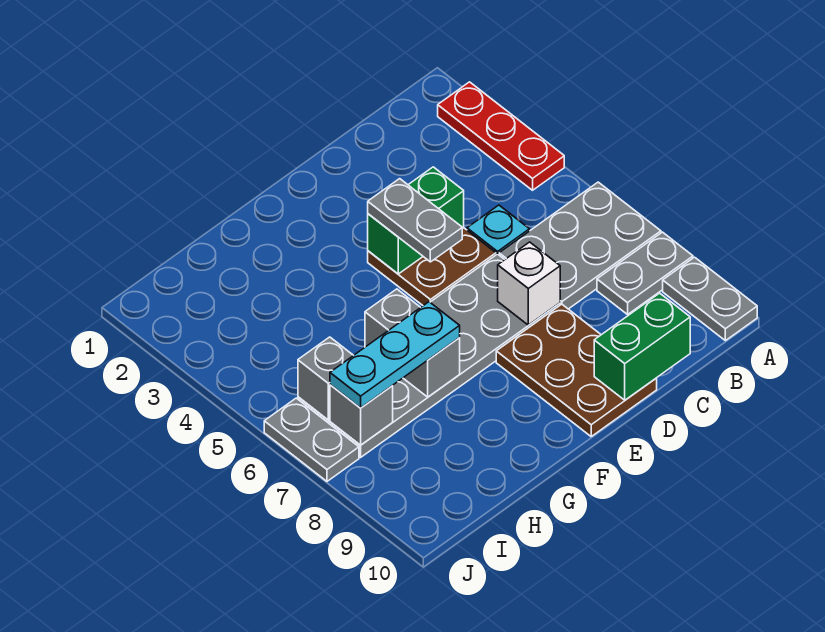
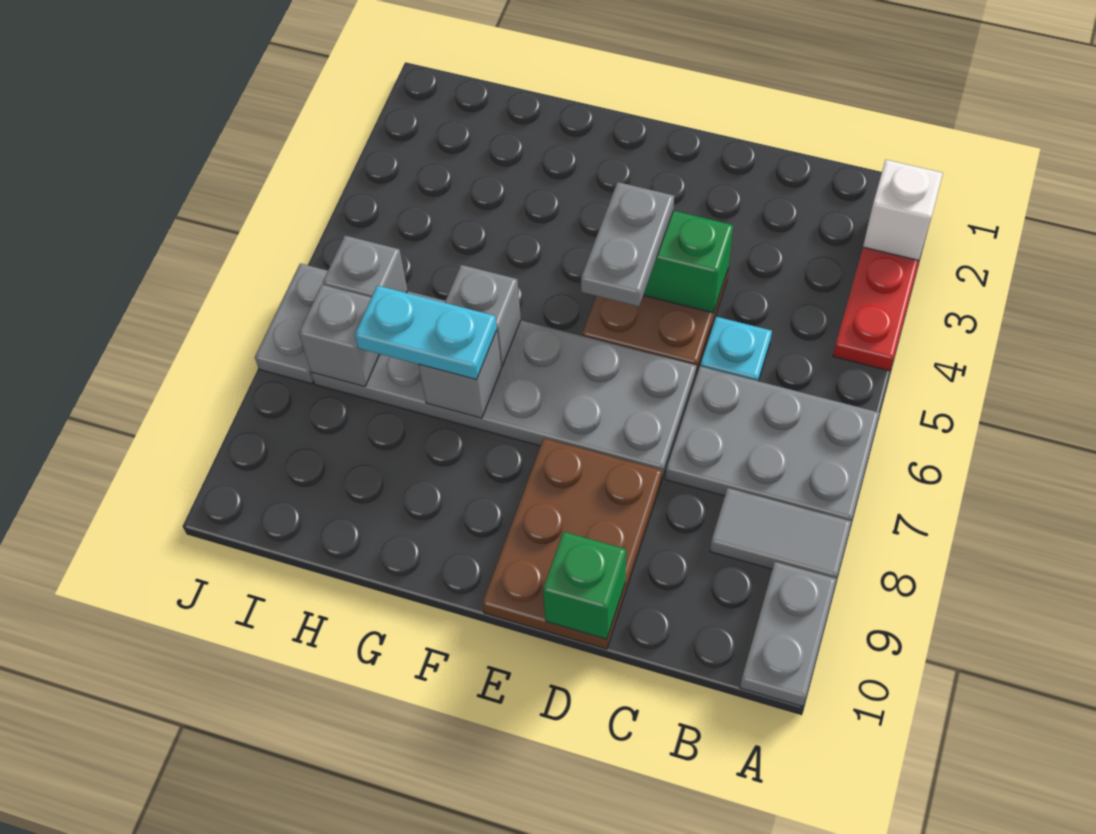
grey plate A8:B8 level 1 -> grey tile A8:B8 level 1
green brick C10:D10 level 2 -> green brick D10 level 2
white brick D7 level 2 -> white brick A2 level 2
cyan plate G7:I7 level 3 -> cyan plate G7:H7 level 3

